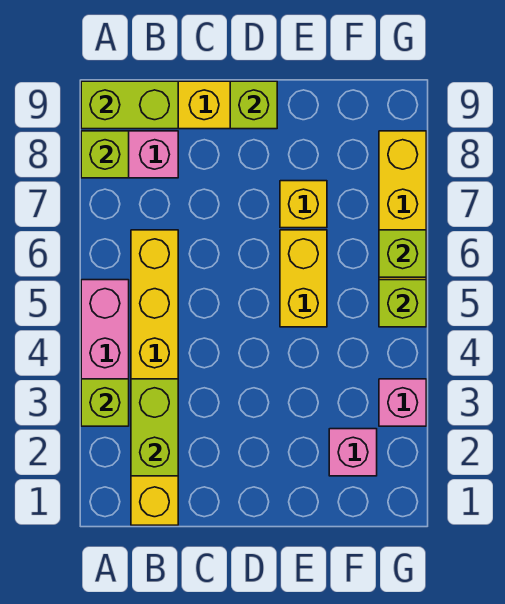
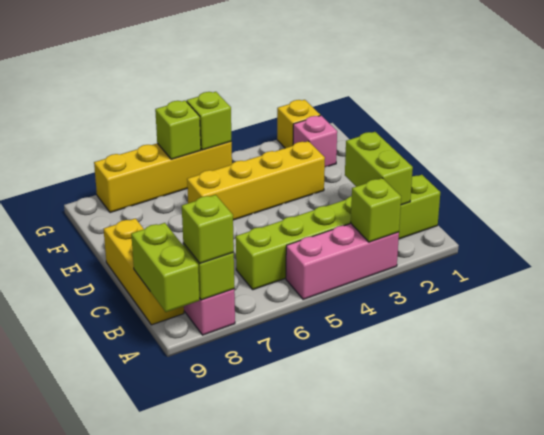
yellow brick B1:B6 level 1 -> lime brick B1:B6 level 1
lime brick B2:B3 level 2 -> lime brick B2:C2 level 2
lime brick D9 level 2 -> lime brick A8 level 3
yellow brick E5:E6 level 1 -> yellow brick E3:E6 level 1
yellow brick E7 level 1 -> yellow brick G2 level 1
pink brick G3 level 1 -> none

